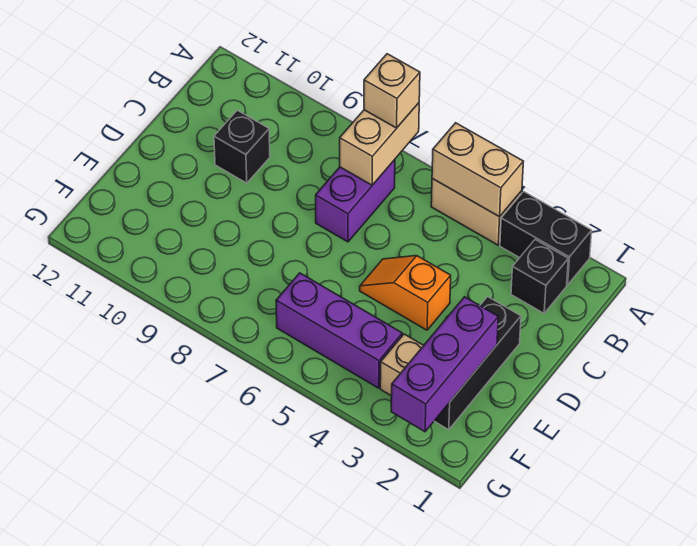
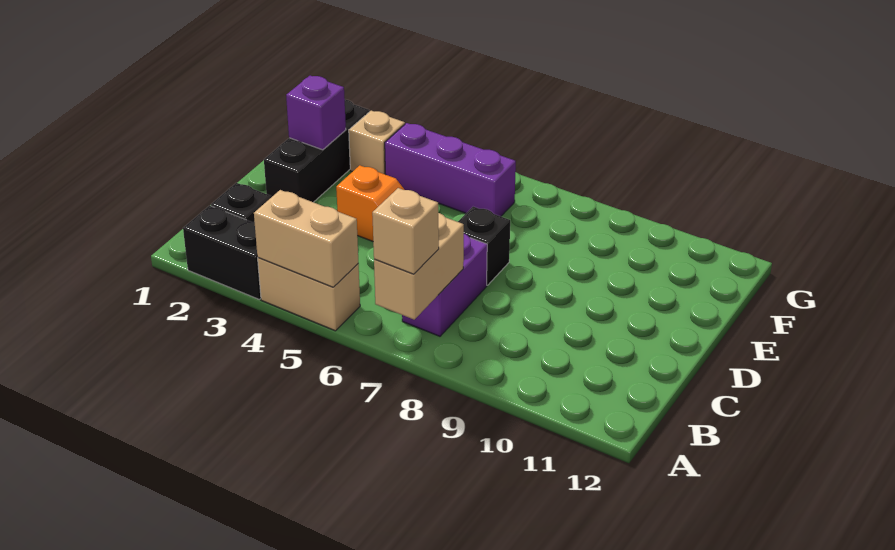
black brick C10 level 1 -> black brick D7 level 1
purple brick E2:G2 level 2 -> purple brick E2 level 2

